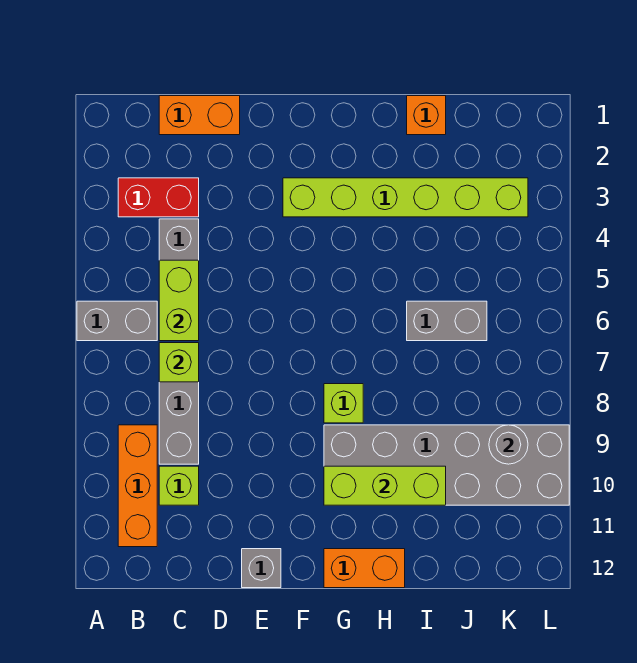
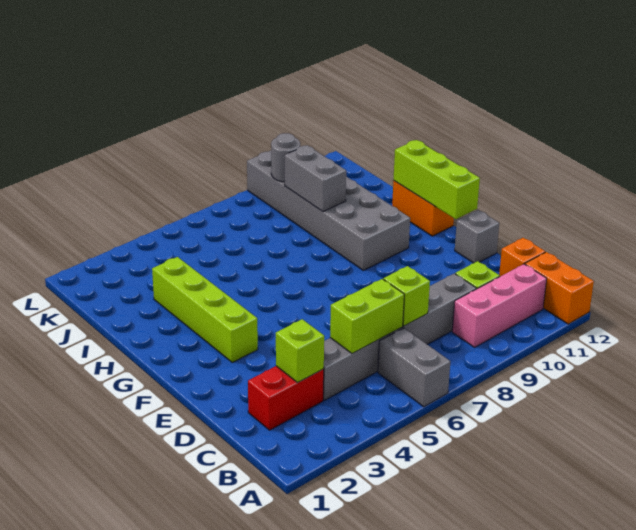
red brick B3:C3 level 1 -> red brick C2:C3 level 1
orange brick B9:B11 level 1 -> pink brick B9:B11 level 1
orange brick C1:D1 level 1 -> orange brick A12:B12 level 1
lime brick F3:K3 level 1 -> lime brick F3:I3 level 1
lime brick G8 level 1 -> lime brick C3 level 2
lime brick G10:I10 level 2 -> lime brick F12:H12 level 2
orange brick I1 level 1 -> orange brick C12 level 1
grey brick I6:J6 level 1 -> grey brick I9:J9 level 2

